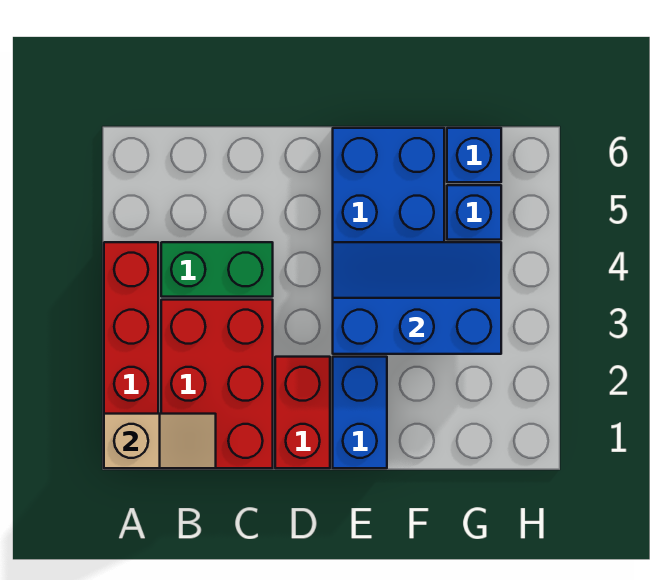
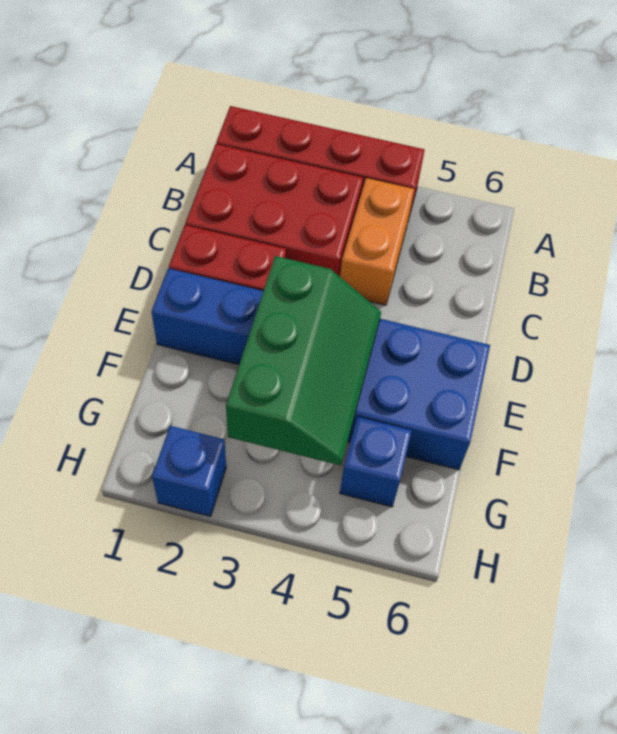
tan slope A1:B1 level 2 top A -> none
green brick B4:C4 level 1 -> orange brick B4:C4 level 1
blue slope E3:G4 level 2 top 3 -> green slope E3:G4 level 2 top 3
blue brick G6 level 1 -> blue brick H2 level 1

